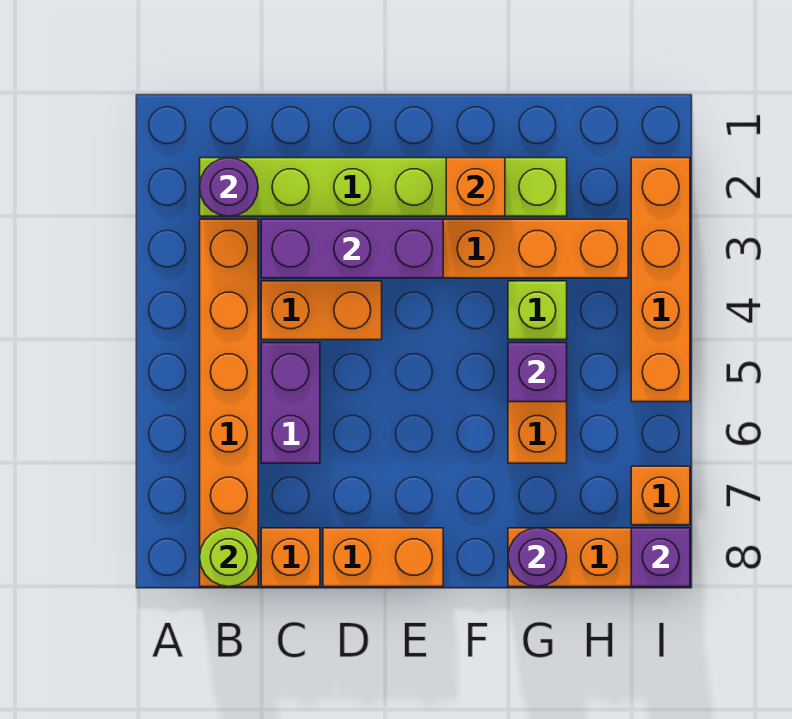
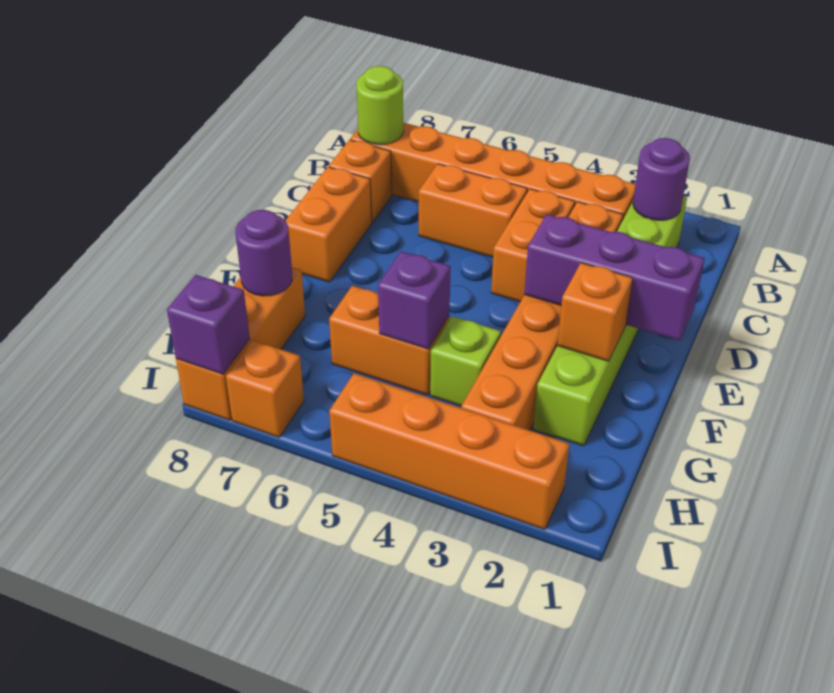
purple brick C3:E3 level 2 -> purple brick E1:E3 level 2
purple brick C5:C6 level 1 -> orange brick C5:C6 level 1

